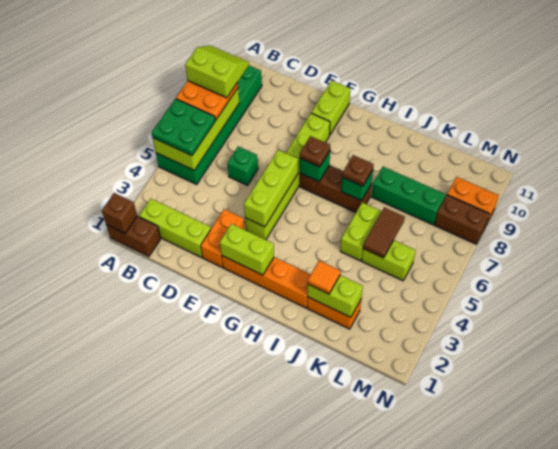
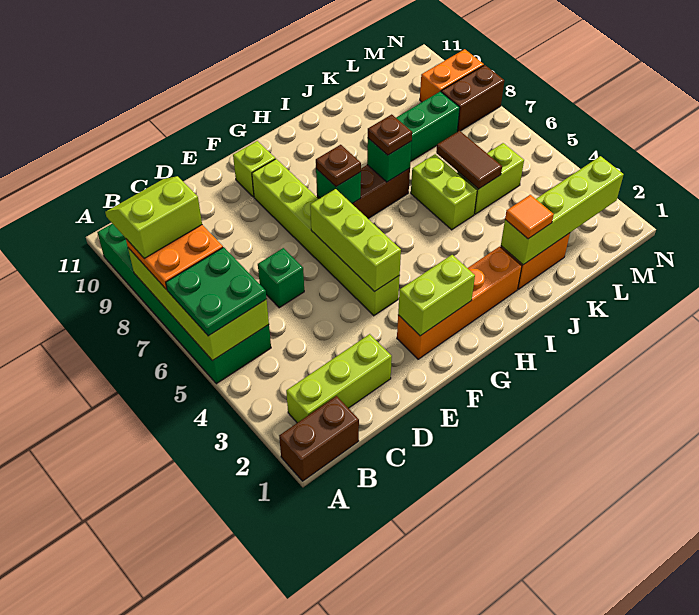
brown brick A1 level 2 -> none
orange brick E2:E3 level 1 -> none
lime brick F10:F11 level 1 -> lime brick F10 level 1
lime brick J2:K2 level 2 -> lime brick J2:M2 level 2

